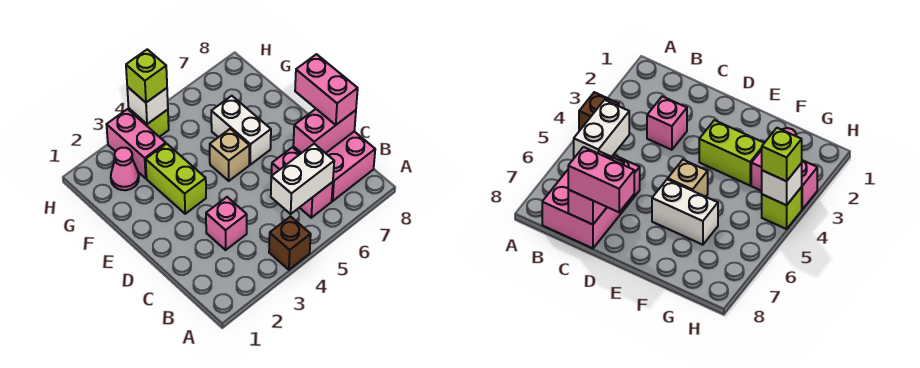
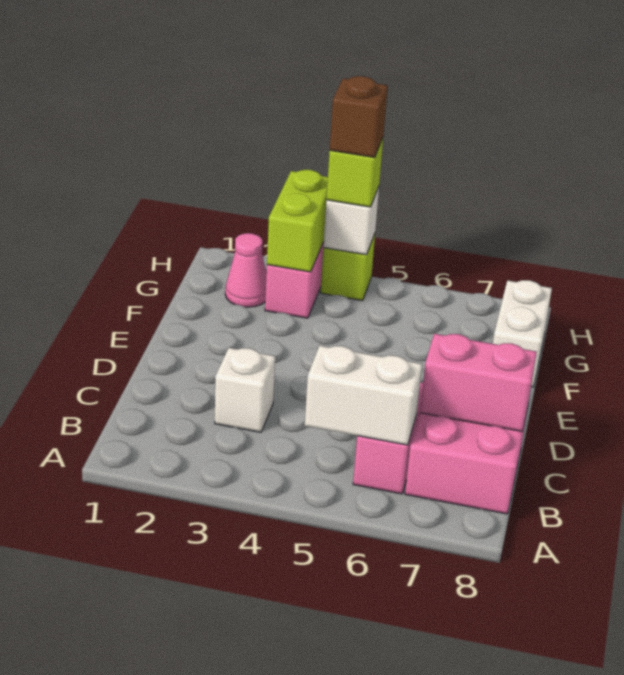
brown brick A4 level 1 -> brown brick H4 level 4
pink brick C3 level 1 -> white brick C3 level 1
pink brick C8:D8 level 3 -> none
lime brick E3:F3 level 1 -> lime brick G3:H3 level 2
tan brick E5 level 1 -> none
white brick E6:F6 level 1 -> white brick F8:G8 level 1

